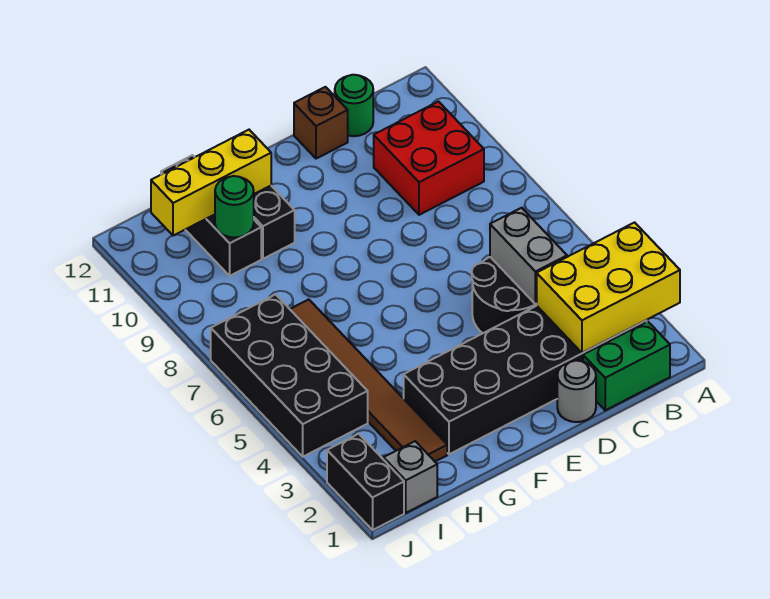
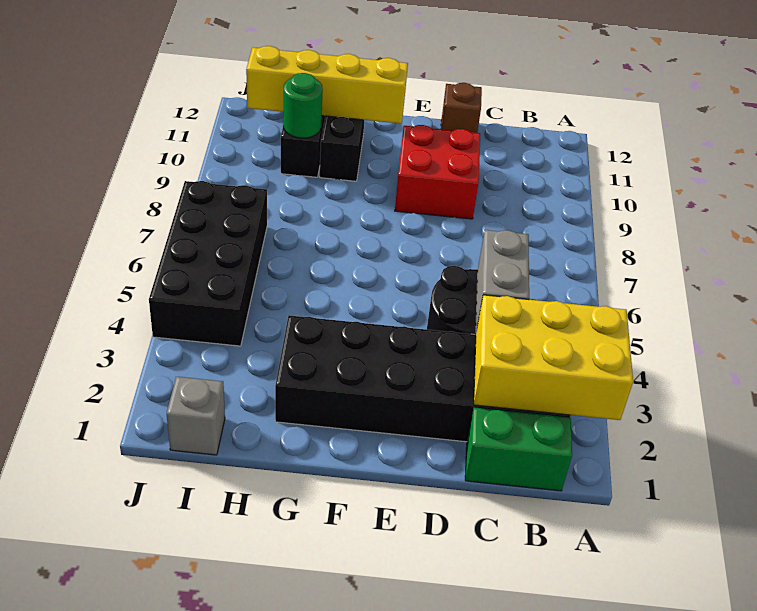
red brick B9:C10 level 1 -> red brick D9:E10 level 1
green round brick C12 level 1 -> none
grey round brick D1 level 1 -> none
yellow brick G11:I11 level 2 -> yellow brick F11:I11 level 2
brown tile H2:H7 level 1 -> none
black brick J1:J2 level 1 -> none

